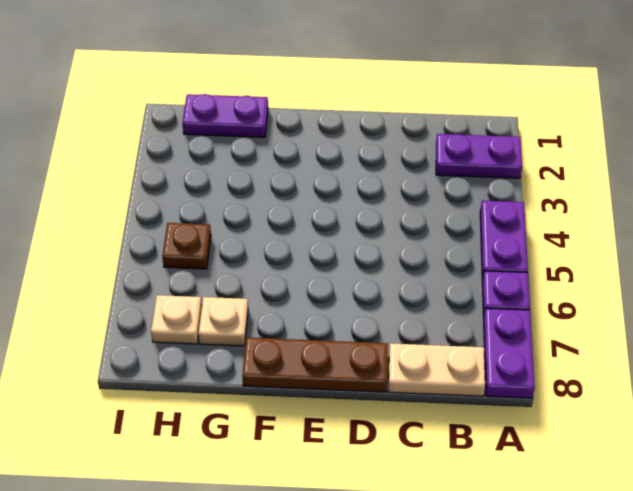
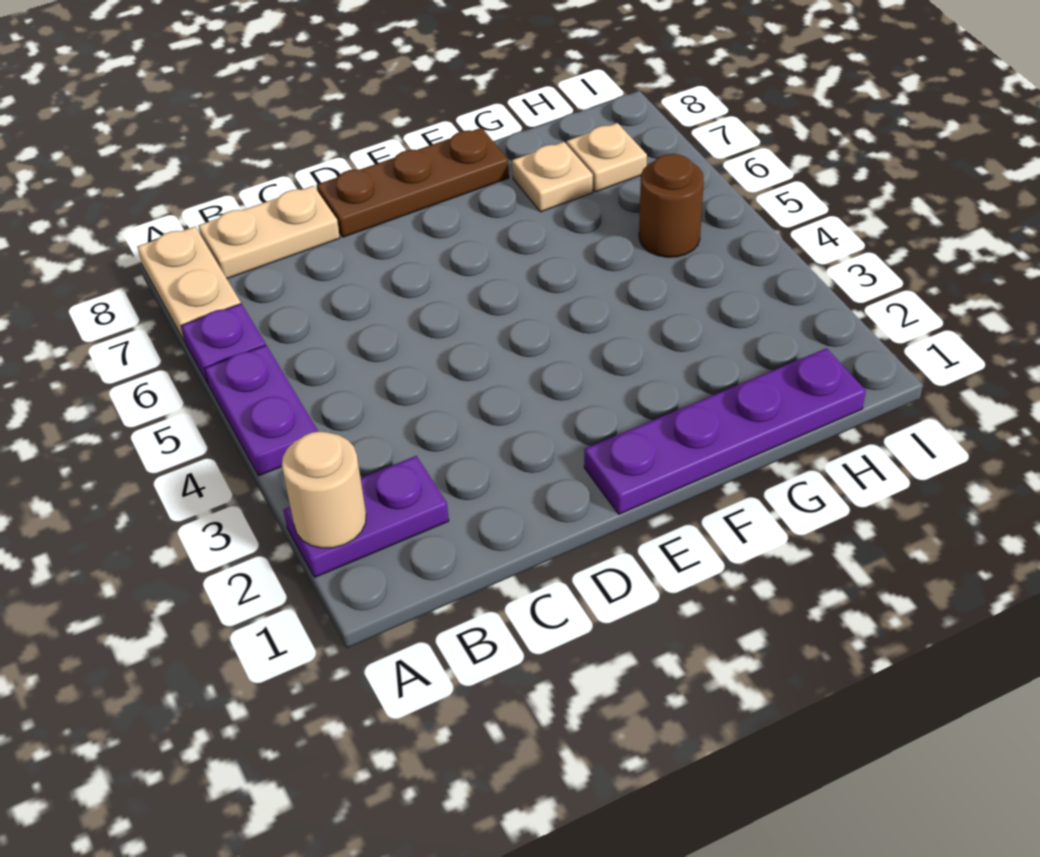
none -> tan round brick A2 level 2
purple plate A7:A8 level 1 -> tan plate A7:A8 level 1
purple plate G1:H1 level 1 -> purple plate E1:H1 level 1
brown plate H5 level 1 -> brown round brick H5 level 1

